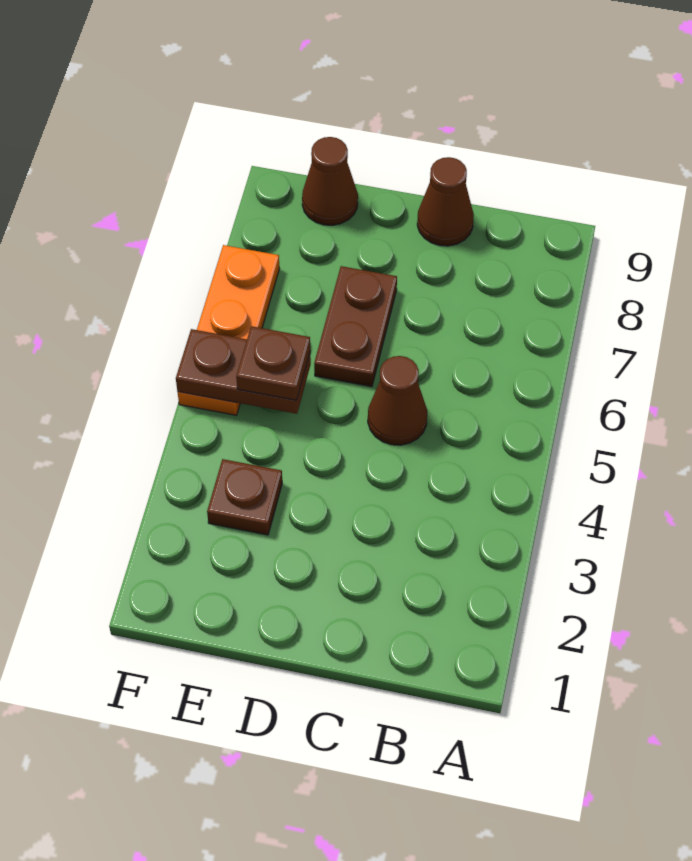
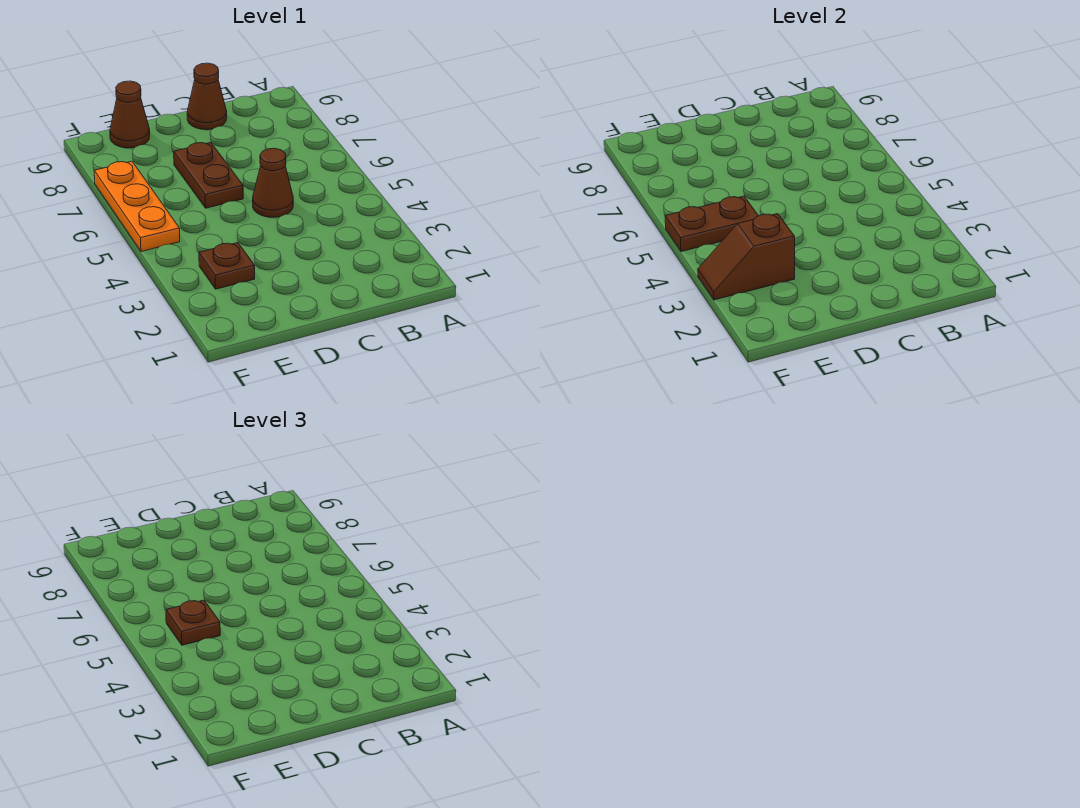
none -> brown slope E3:F3 level 2 top E

